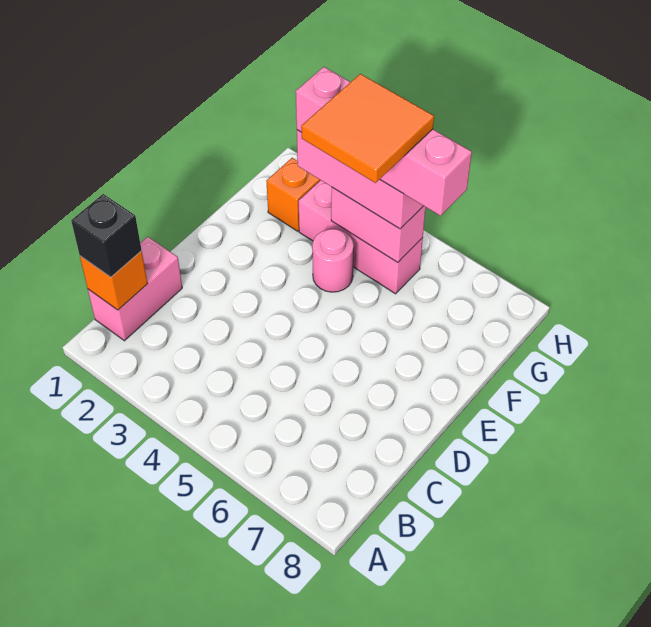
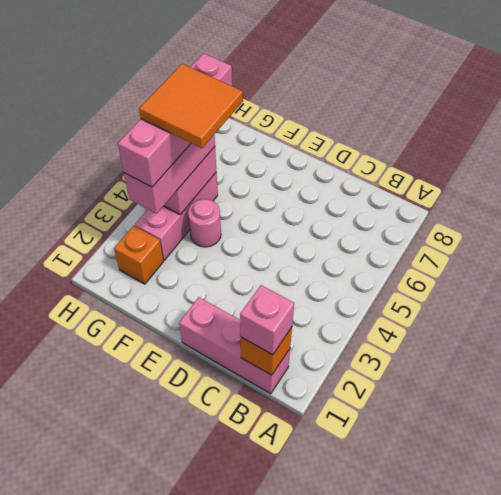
pink brick B1:C1 level 1 -> pink brick B1:D1 level 1
black brick B1 level 3 -> pink brick B1 level 3

